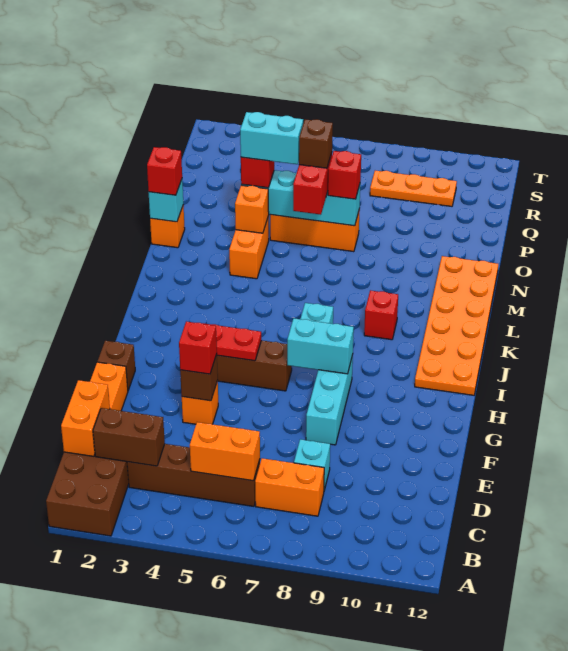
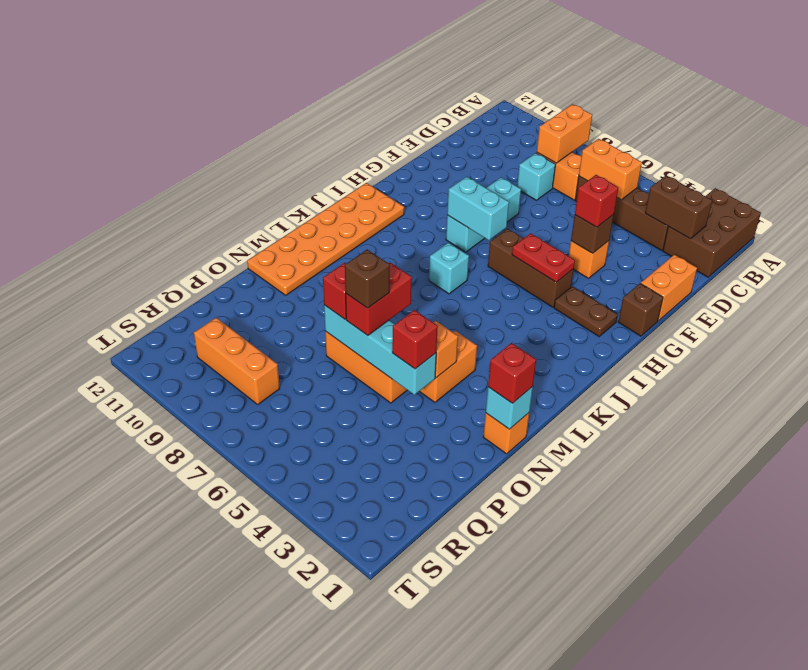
orange brick C1:D1 level 2 -> orange brick B8:C8 level 2
none -> brown plate H2:H3 level 1
red brick K9 level 1 -> none
cyan brick O4:O5 level 4 -> none
orange plate R8:R10 level 1 -> orange brick R8:R10 level 1

